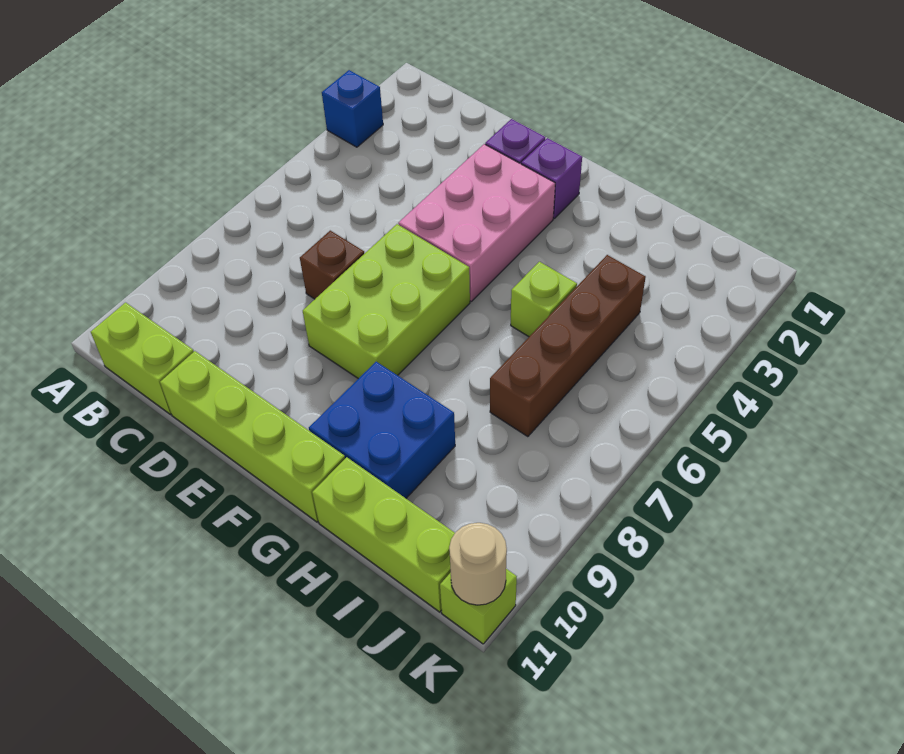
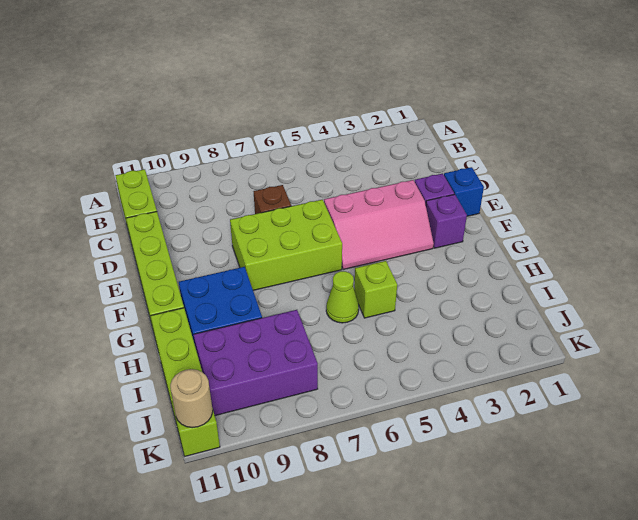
blue brick A3 level 1 -> blue brick E1 level 1
pink brick E3:F5 level 1 -> pink slope E3:F5 level 1 top E
none -> lime cone H6 level 1
brown brick I4:I7 level 1 -> none
none -> purple brick I8:J10 level 1

